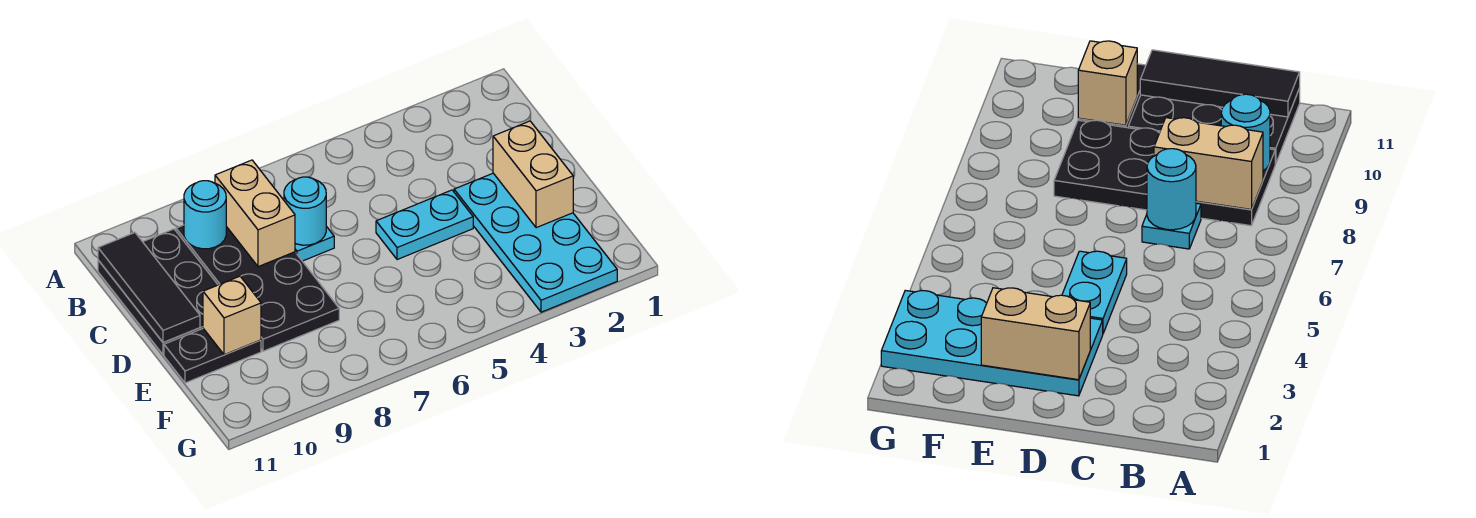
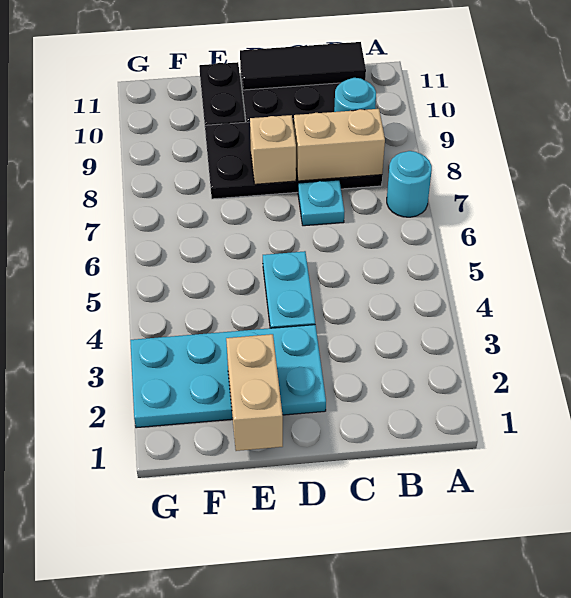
cyan round brick C7 level 2 -> cyan round brick A7 level 1
tan brick D2:E2 level 2 -> tan brick E1:E2 level 2
tan brick E10 level 2 -> tan brick D8 level 2

